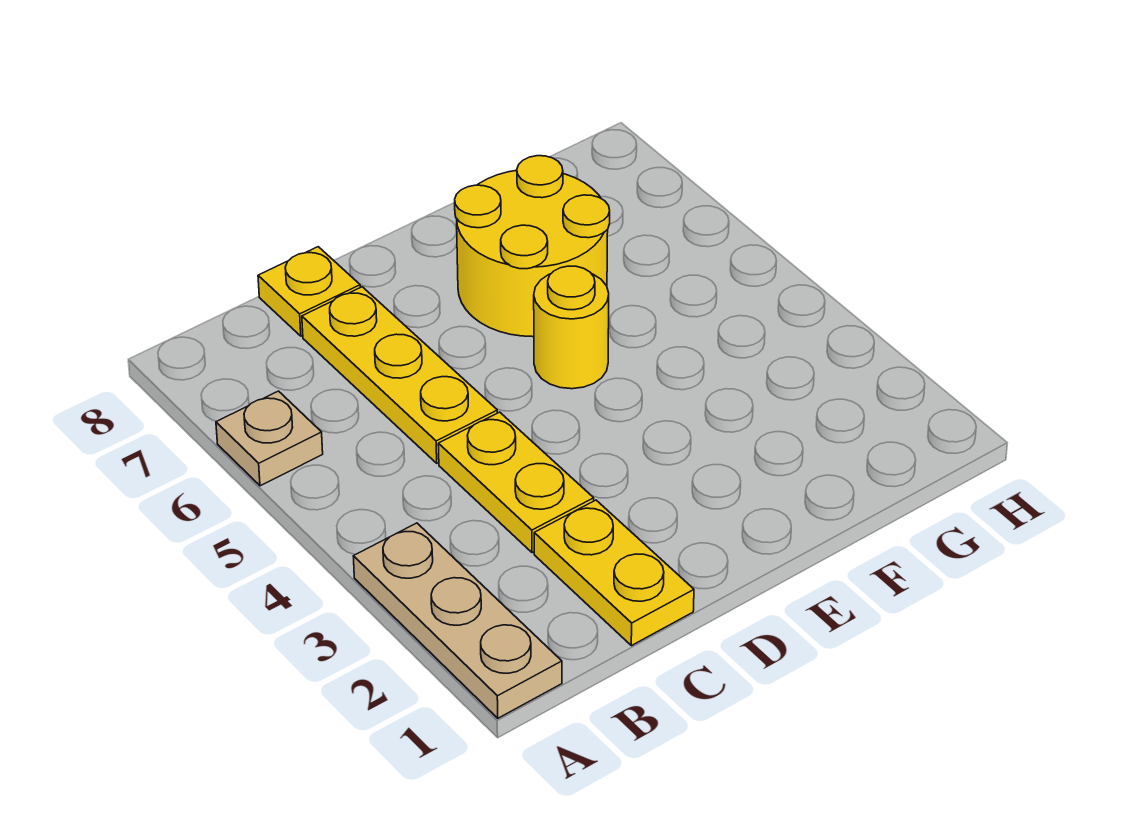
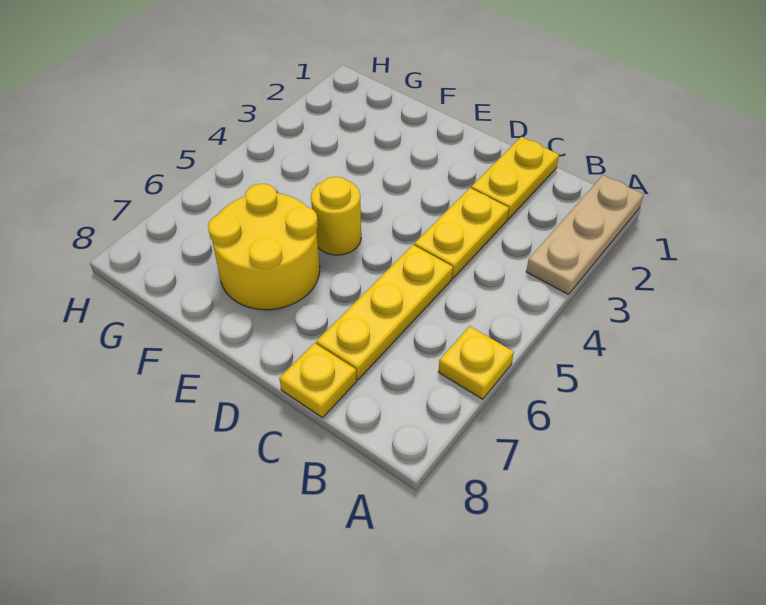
tan plate A6 level 1 -> yellow plate A6 level 1

